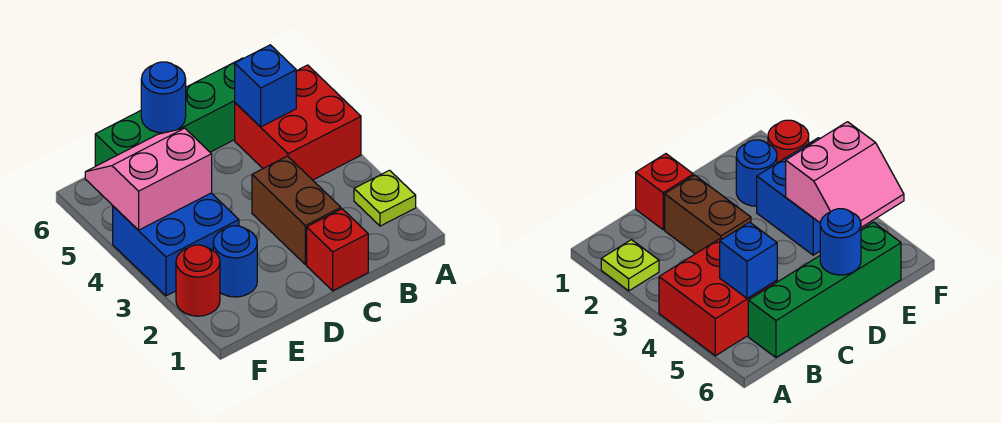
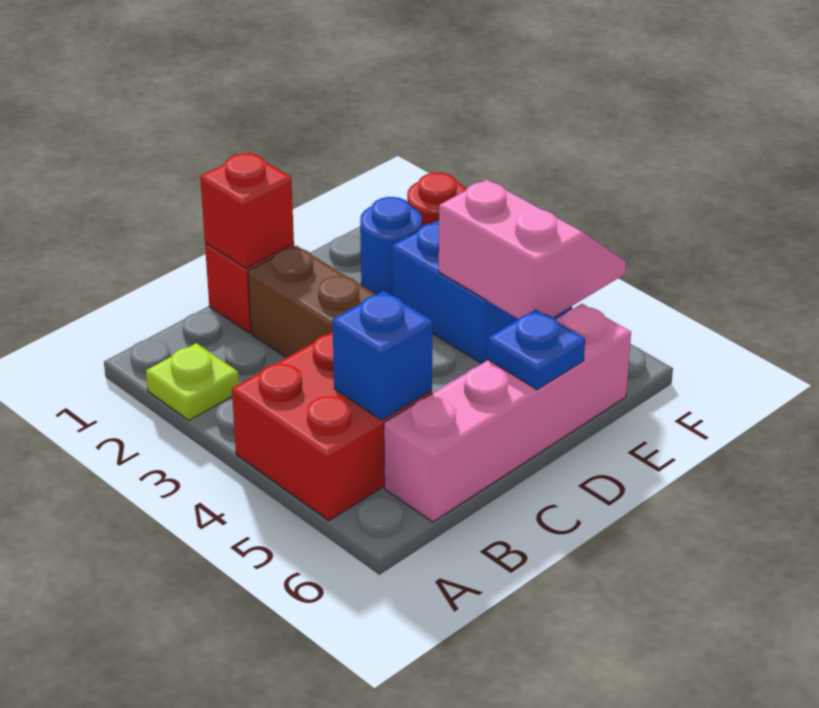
green brick B6:E6 level 1 -> pink brick B6:E6 level 1
none -> red brick C1 level 2
blue round brick D6 level 2 -> blue plate D6 level 2
pink slope E4:F5 level 2 top 4 -> pink slope E4:F5 level 2 top E

